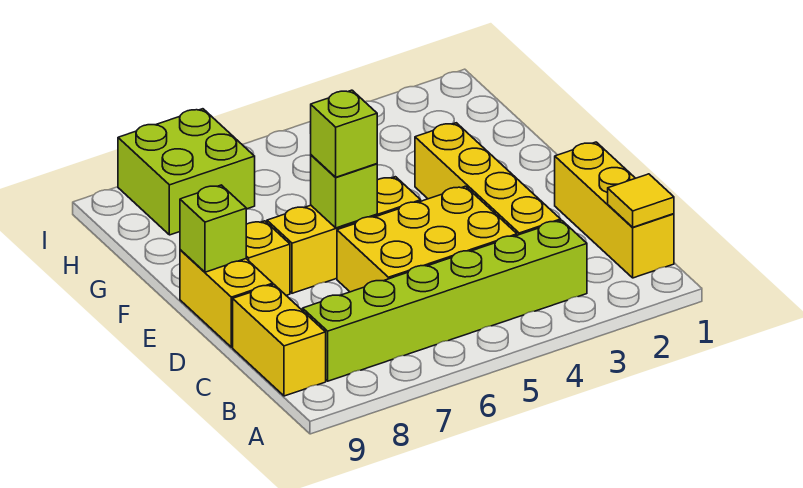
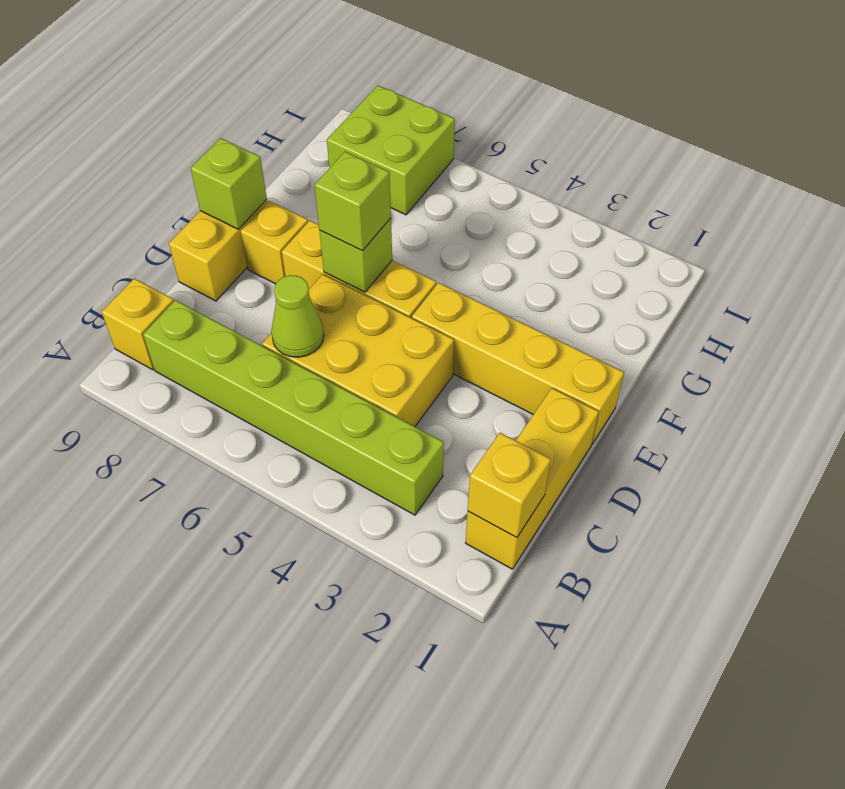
yellow tile B1 level 2 -> yellow brick B1 level 2
yellow brick B9:C9 level 1 -> yellow brick B9 level 1
yellow brick C3:F3 level 1 -> yellow brick E1:E4 level 1
none -> lime cone C6 level 2

